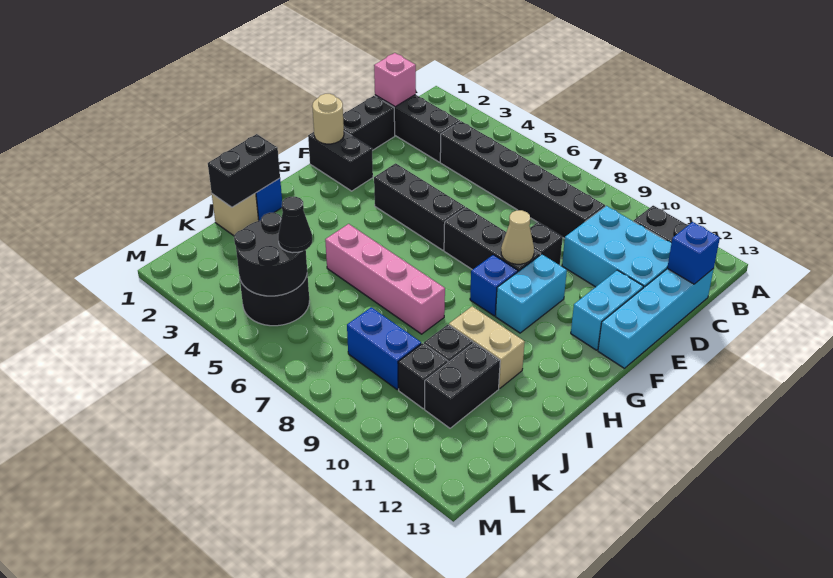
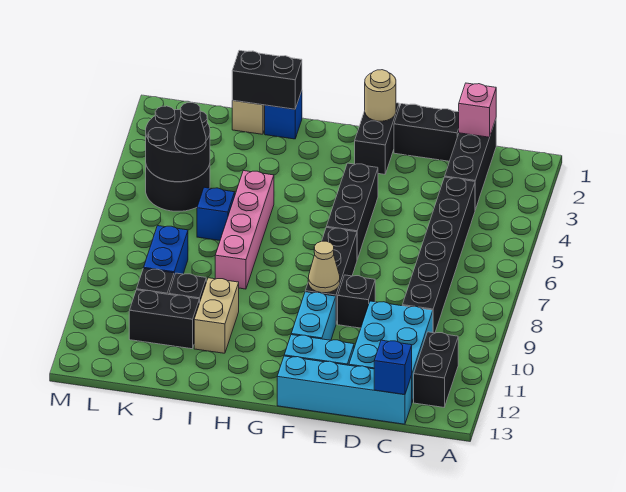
cyan brick F10:G10 level 1 -> cyan brick F10:F11 level 1
blue brick G9 level 1 -> blue brick J6 level 1

